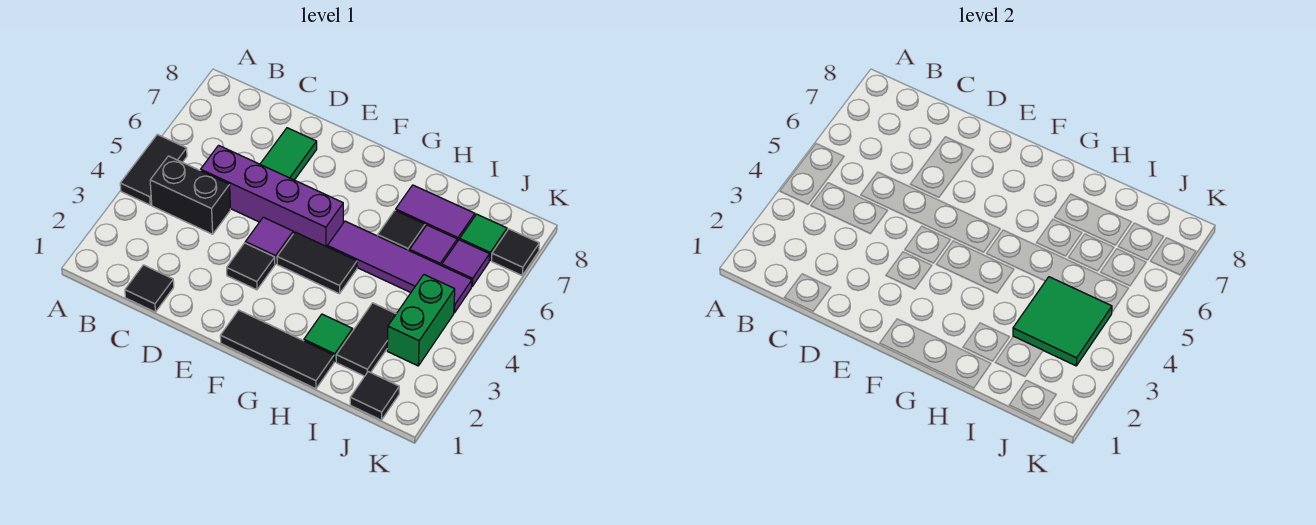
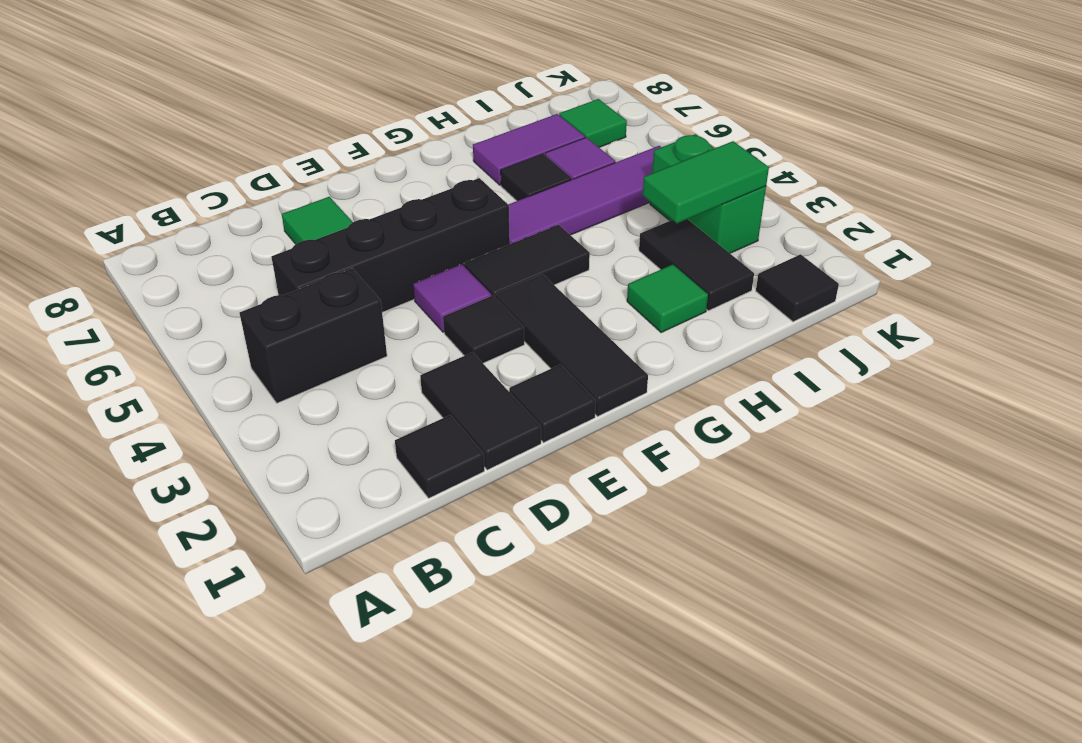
black tile A4:A5 level 1 -> black tile D1:D2 level 1
purple brick C5:F5 level 1 -> black brick C5:F5 level 1
black tile F1:H1 level 1 -> black tile F1:F3 level 1
green tile I3:J4 level 2 -> green tile I3:J3 level 2
purple tile J6 level 1 -> none
black tile K7 level 1 -> black tile E1 level 1

